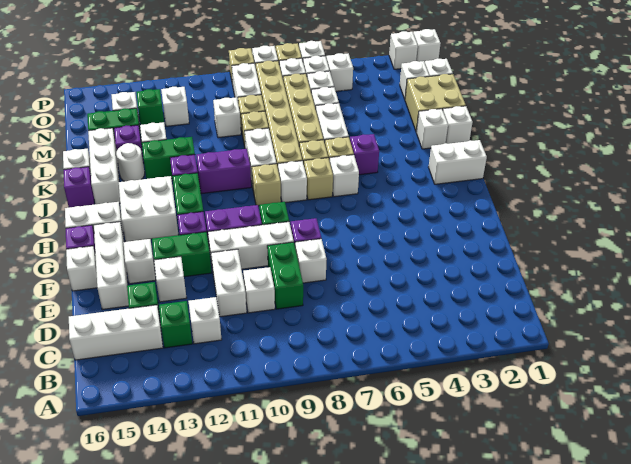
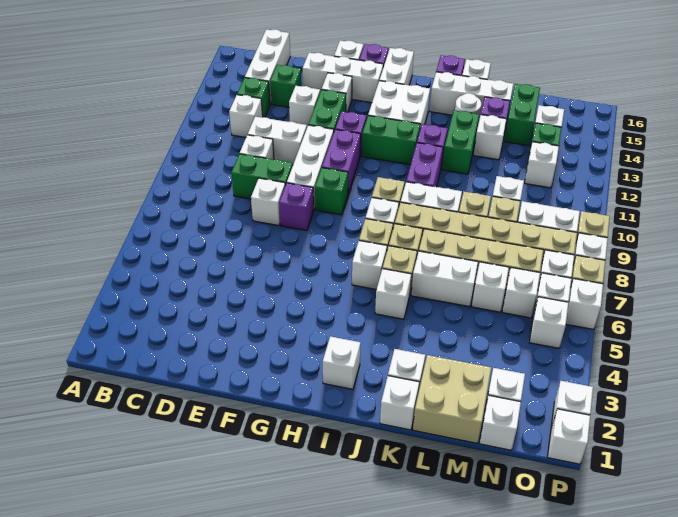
white brick I1:I2 level 1 -> white brick I2 level 1
purple brick J5 level 1 -> white brick J5 level 1

